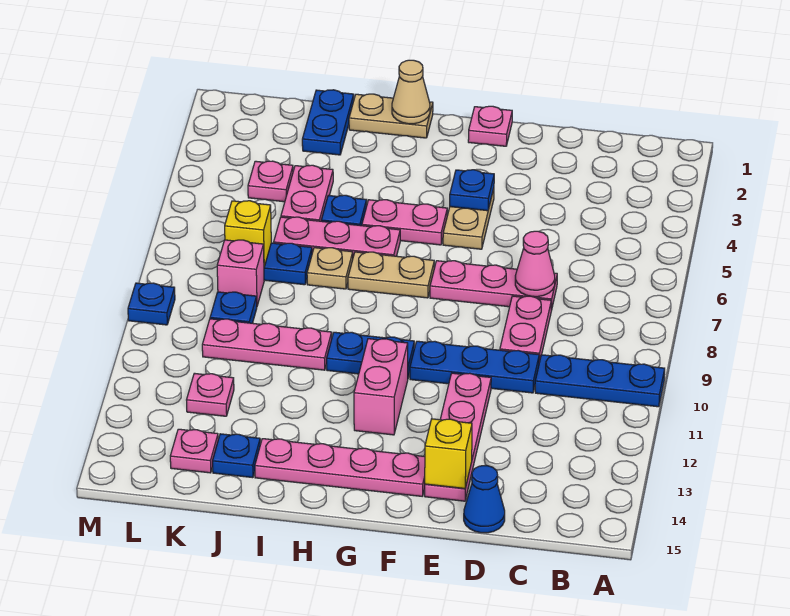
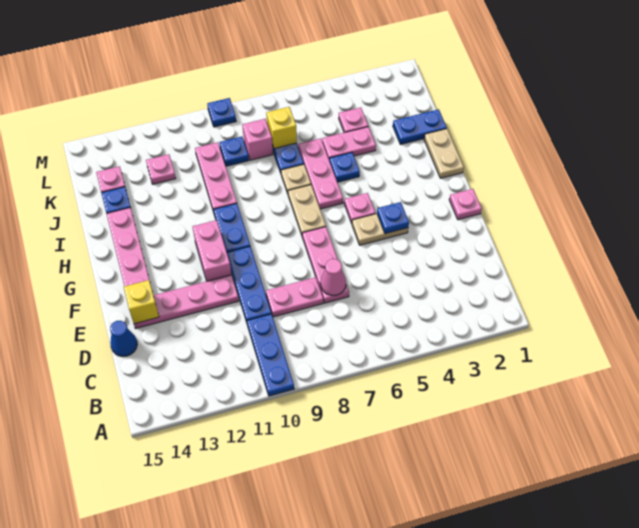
pink plate G5:H5 level 1 -> pink plate G5 level 1
pink brick G11:G12 level 1 -> pink brick F11:G11 level 1
tan cone H1 level 2 -> none

